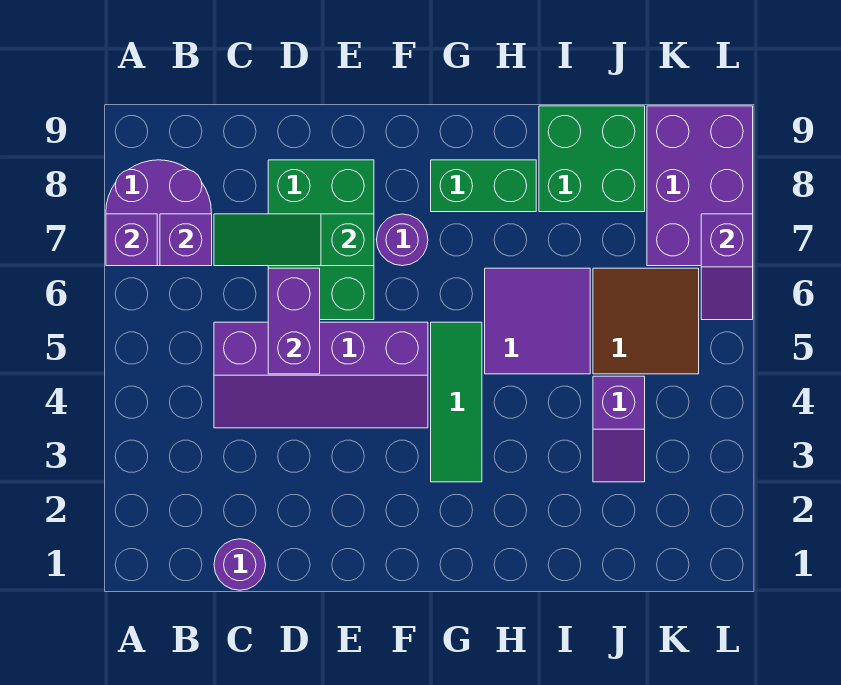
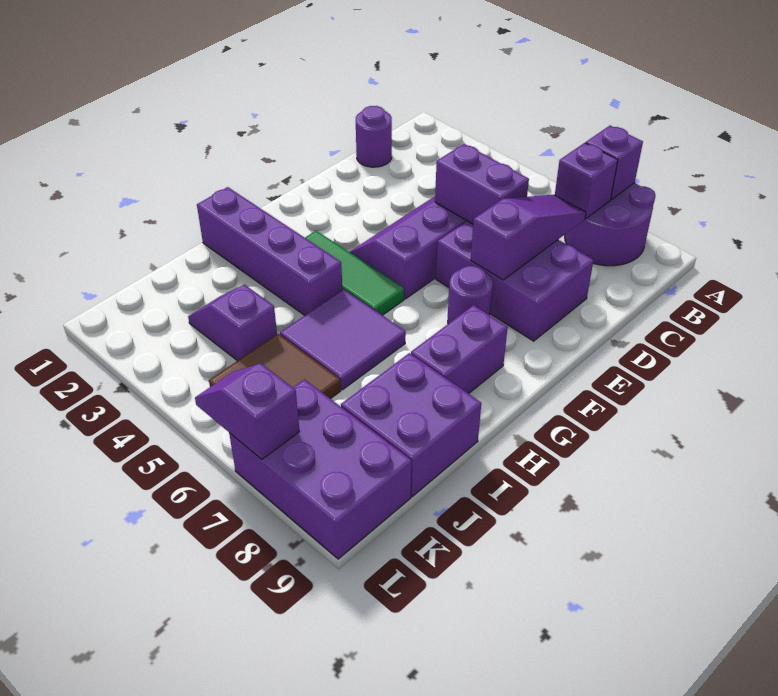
green slope C7:E7 level 2 top E -> purple slope C7:E7 level 2 top E
green brick D6:E8 level 1 -> purple brick D6:E8 level 1
green brick G8:H8 level 1 -> purple brick G8:H8 level 1
none -> purple brick H1:H4 level 1
green brick I8:J9 level 1 -> purple brick I8:J9 level 1

